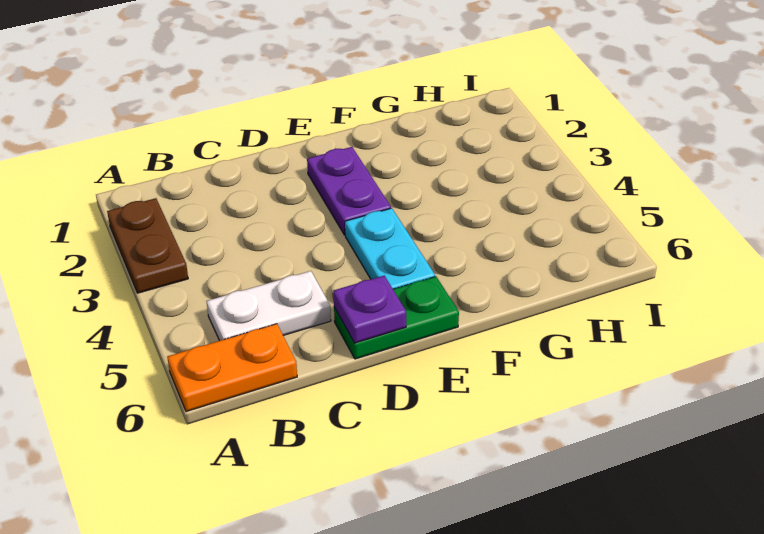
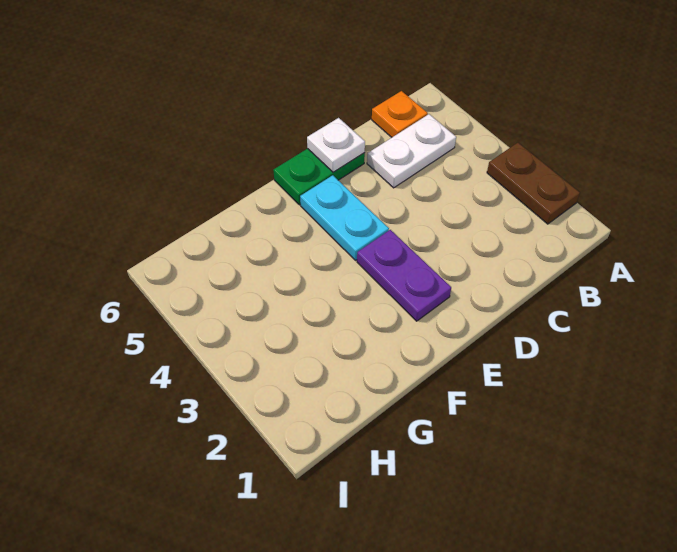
orange plate A6:B6 level 1 -> orange plate B6 level 1
purple plate D6 level 2 -> white plate D6 level 2

